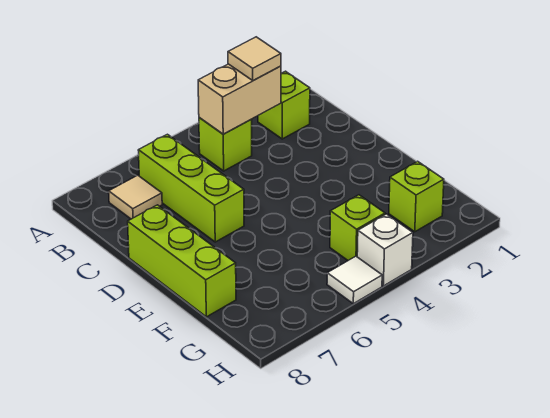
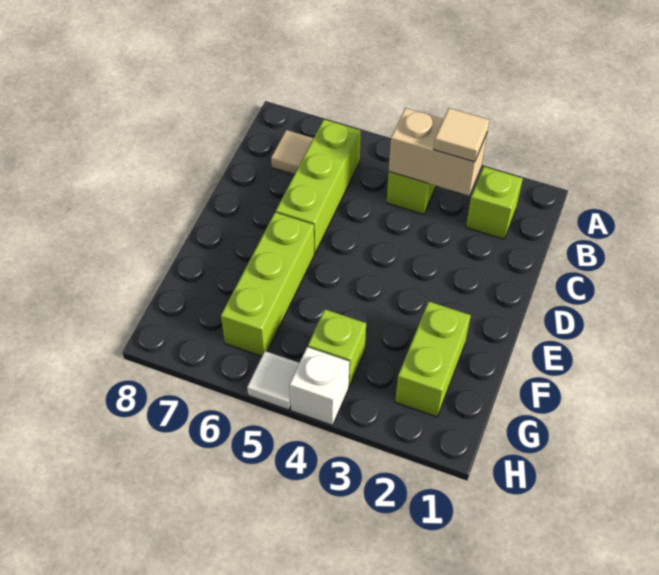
lime brick D8:F8 level 1 -> lime brick E6:G6 level 1
lime brick G2 level 1 -> lime brick F2:G2 level 1

